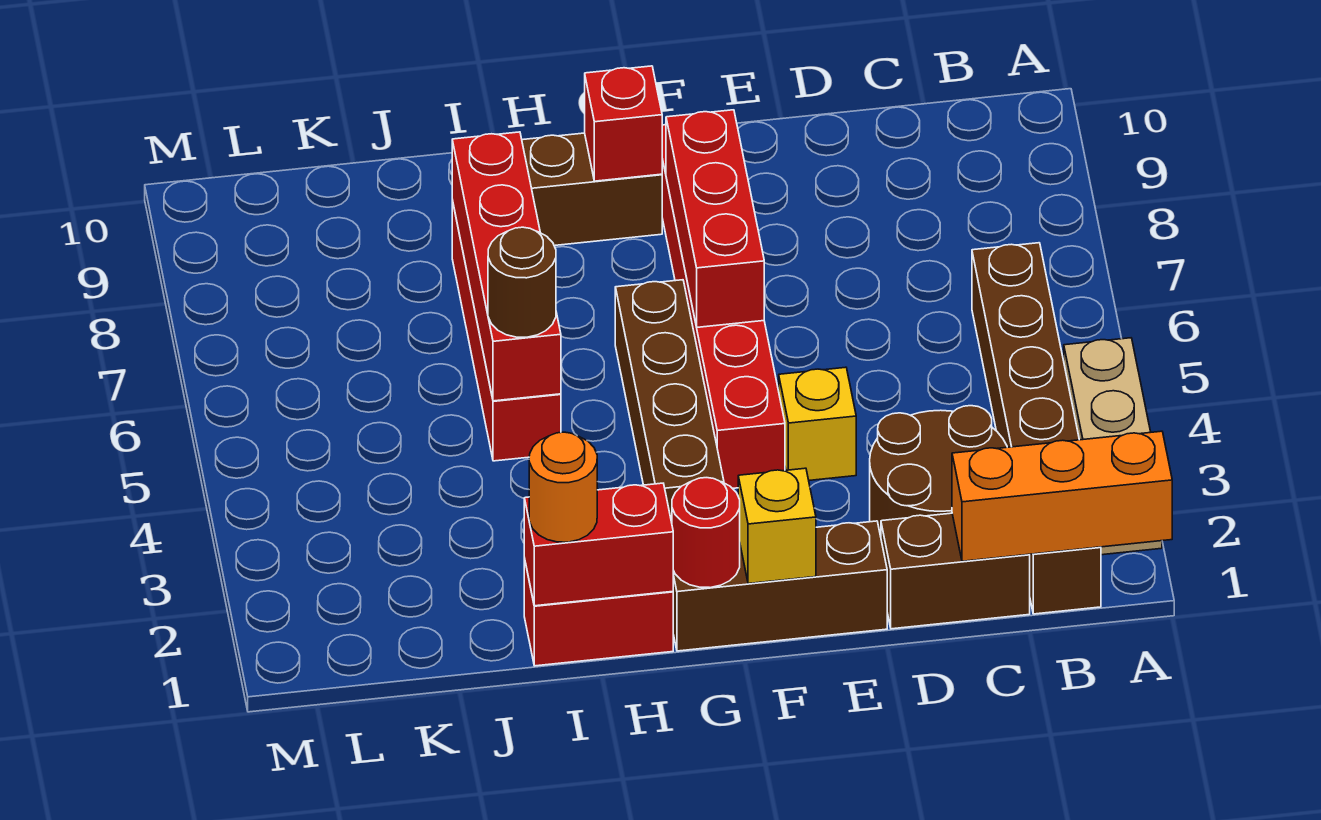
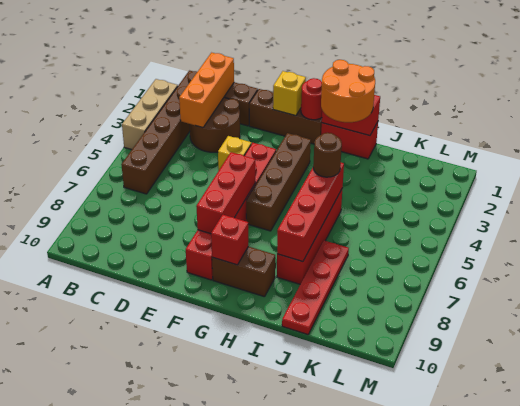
orange brick A1:C1 level 2 -> orange brick C1:C3 level 2
orange round brick I1 level 3 -> orange round brick H1:I2 level 3
none -> red plate J7:J10 level 1

